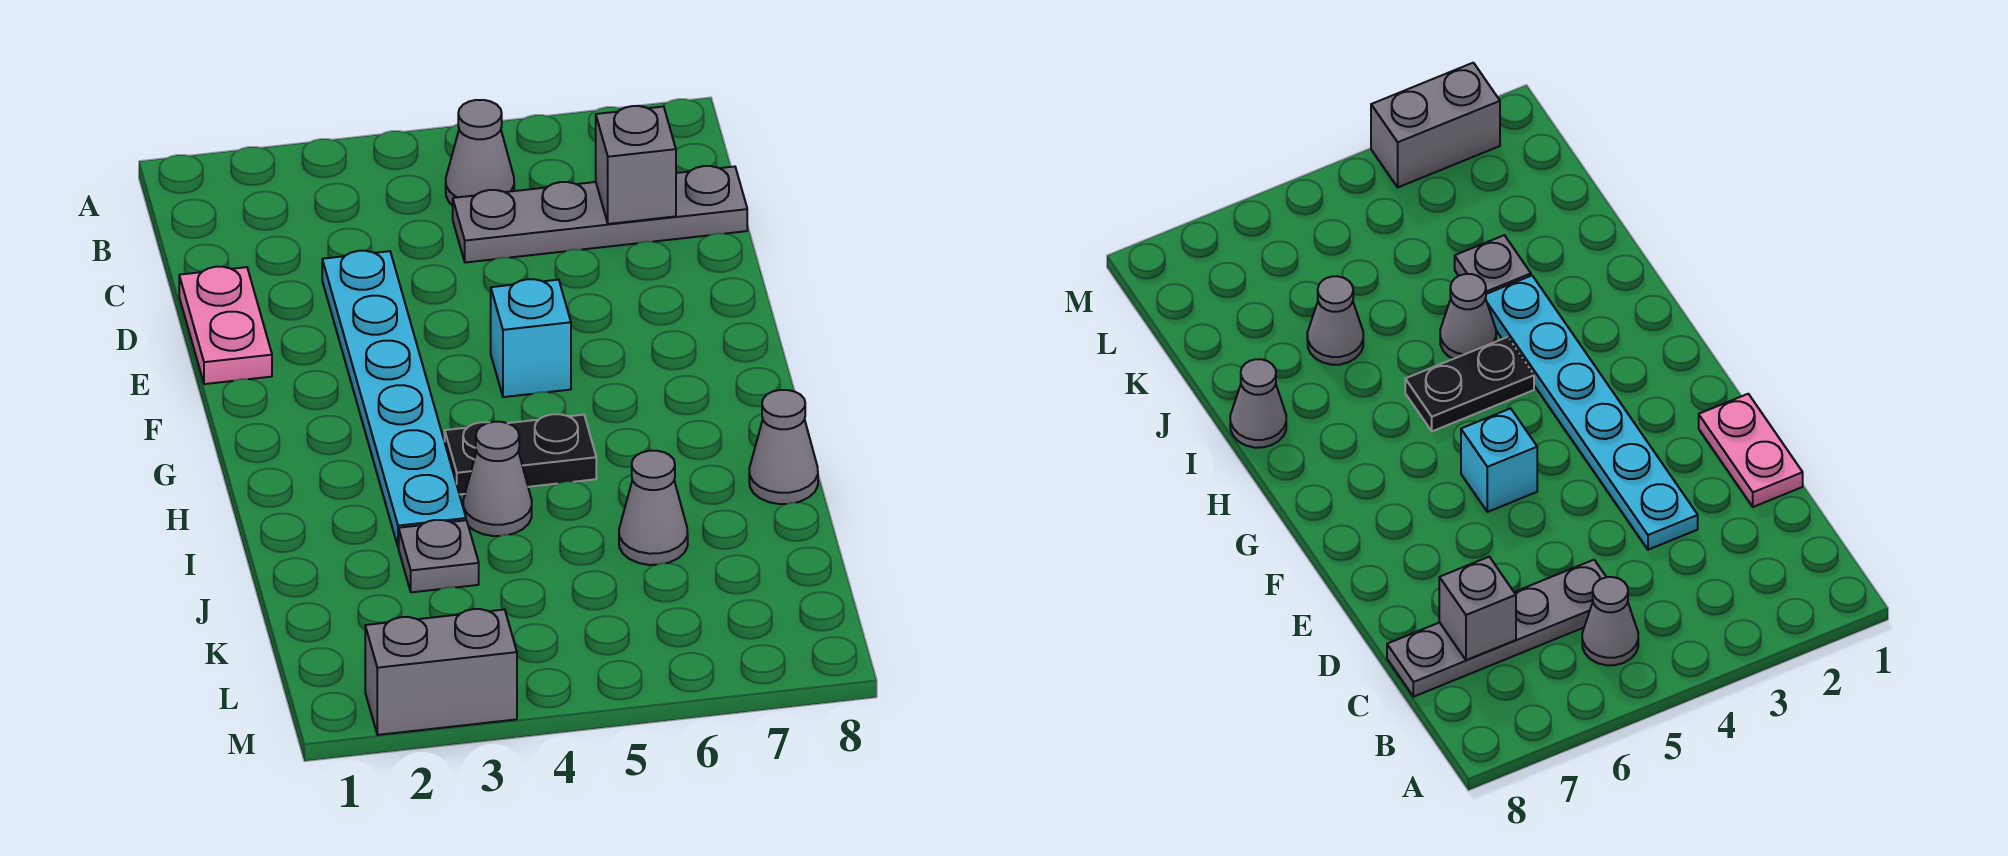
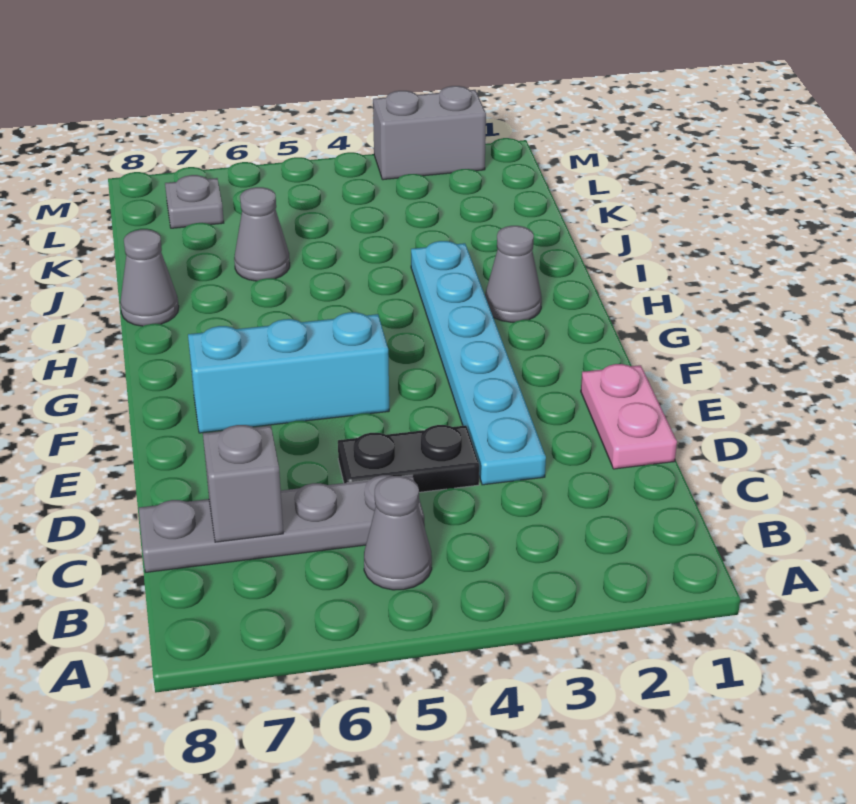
cyan brick F5 level 1 -> cyan brick F5:F7 level 1
black plate H4:H5 level 1 -> black plate D4:D5 level 1
grey cone I4 level 1 -> grey cone H2 level 1
grey plate J3 level 1 -> grey plate L7 level 1

